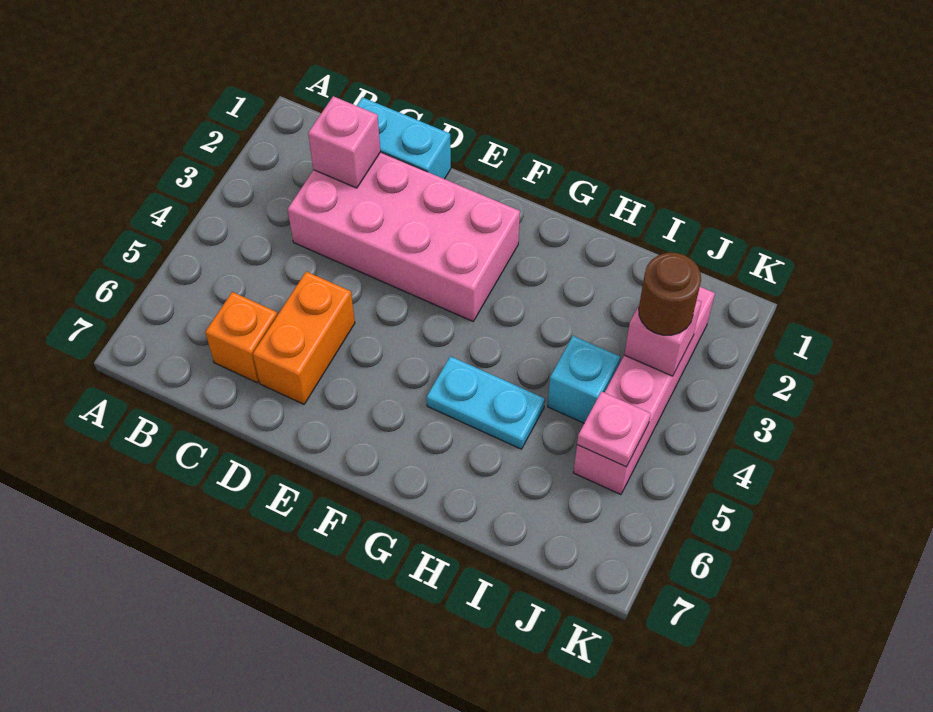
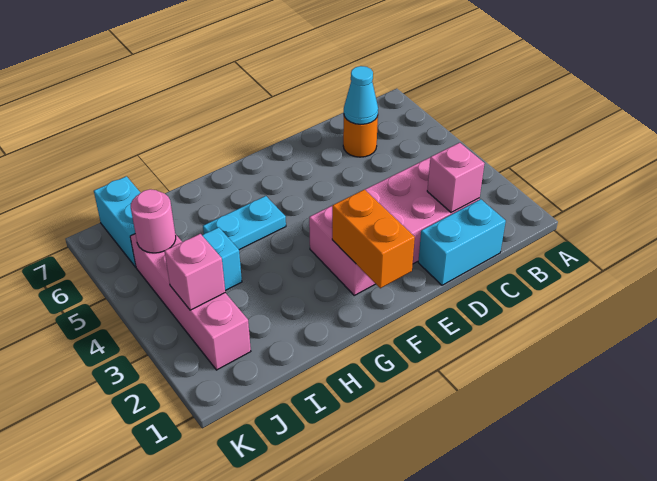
orange brick C6 level 1 -> orange round brick C6 level 1
none -> cyan cone C6 level 2
orange brick D5:D6 level 1 -> orange brick F1:F2 level 2
brown round brick J3 level 3 -> none
pink plate J5 level 2 -> pink round brick J5 level 2
none -> cyan brick J6:J7 level 1

